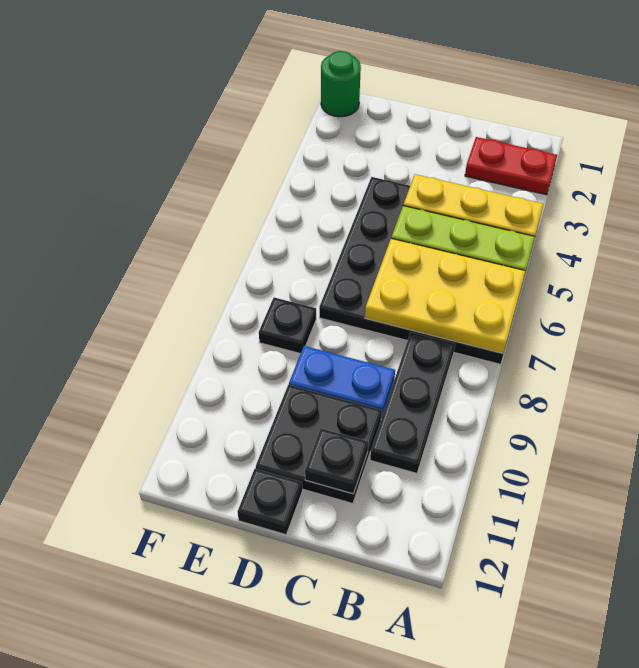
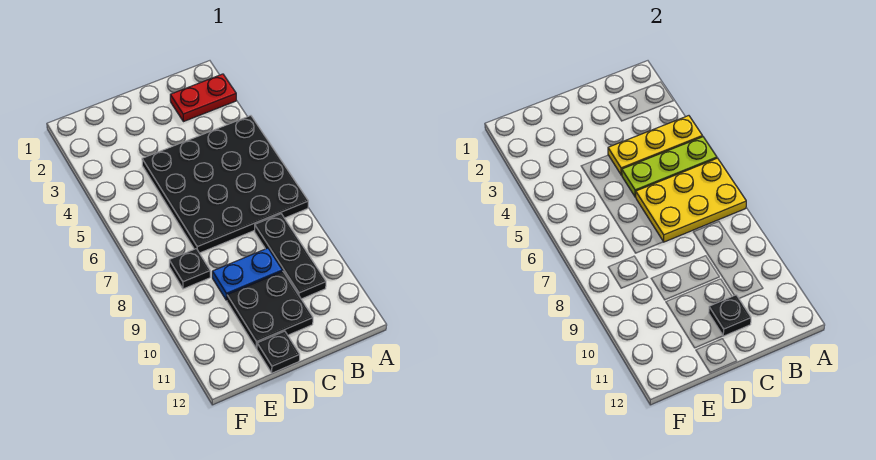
green round brick F1 level 1 -> none

